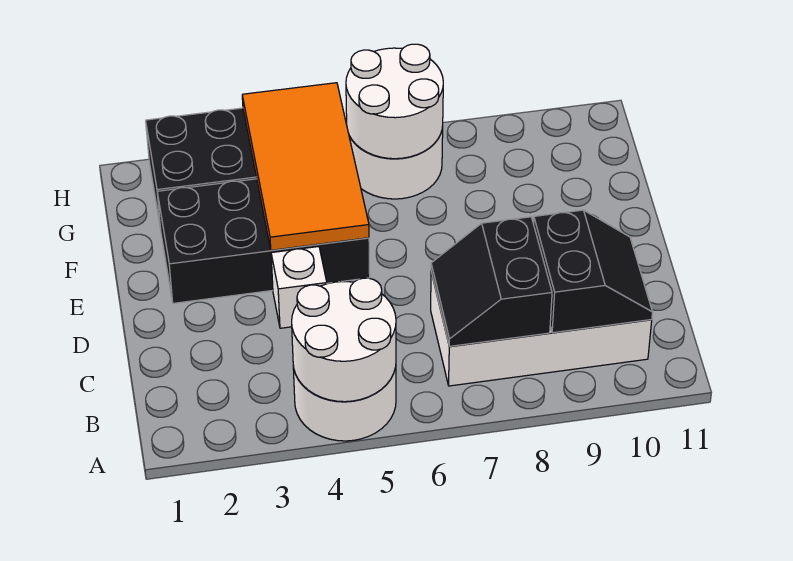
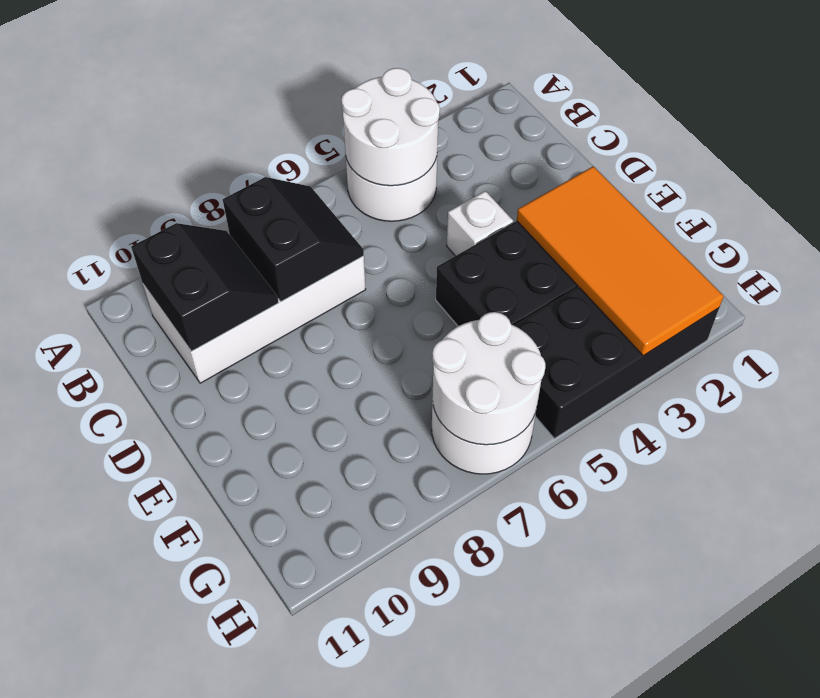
black slope B9:C10 level 2 top 9 -> black slope B9:C10 level 2 top 10
orange tile E4:H5 level 2 -> orange tile E2:H3 level 2

